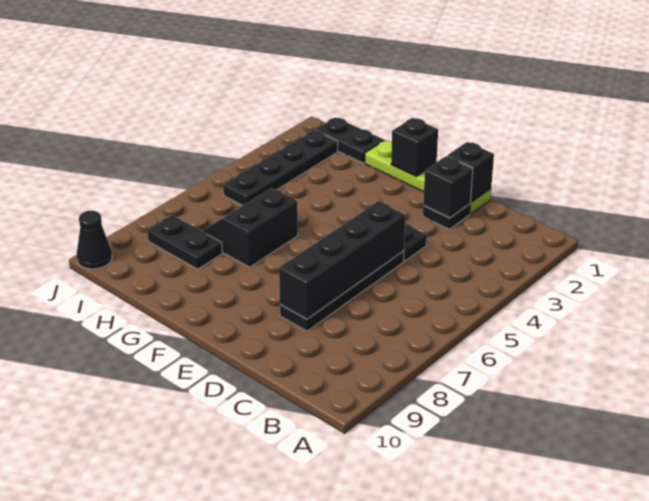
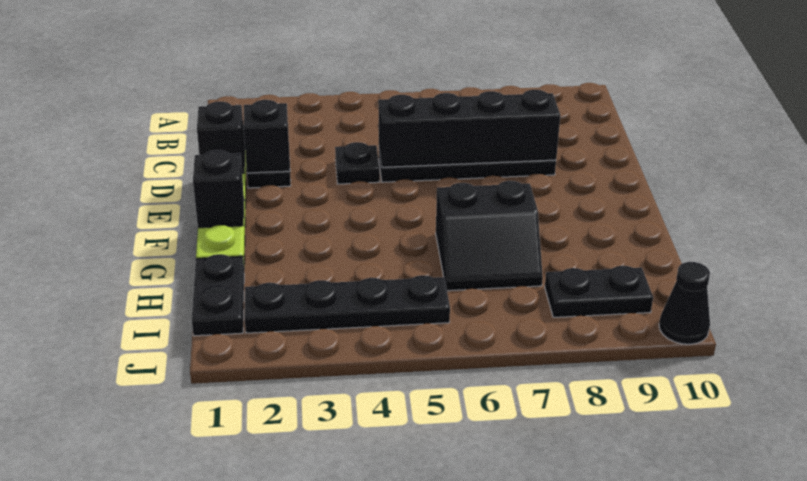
black plate H8:I8 level 1 -> black plate I8:I9 level 1

